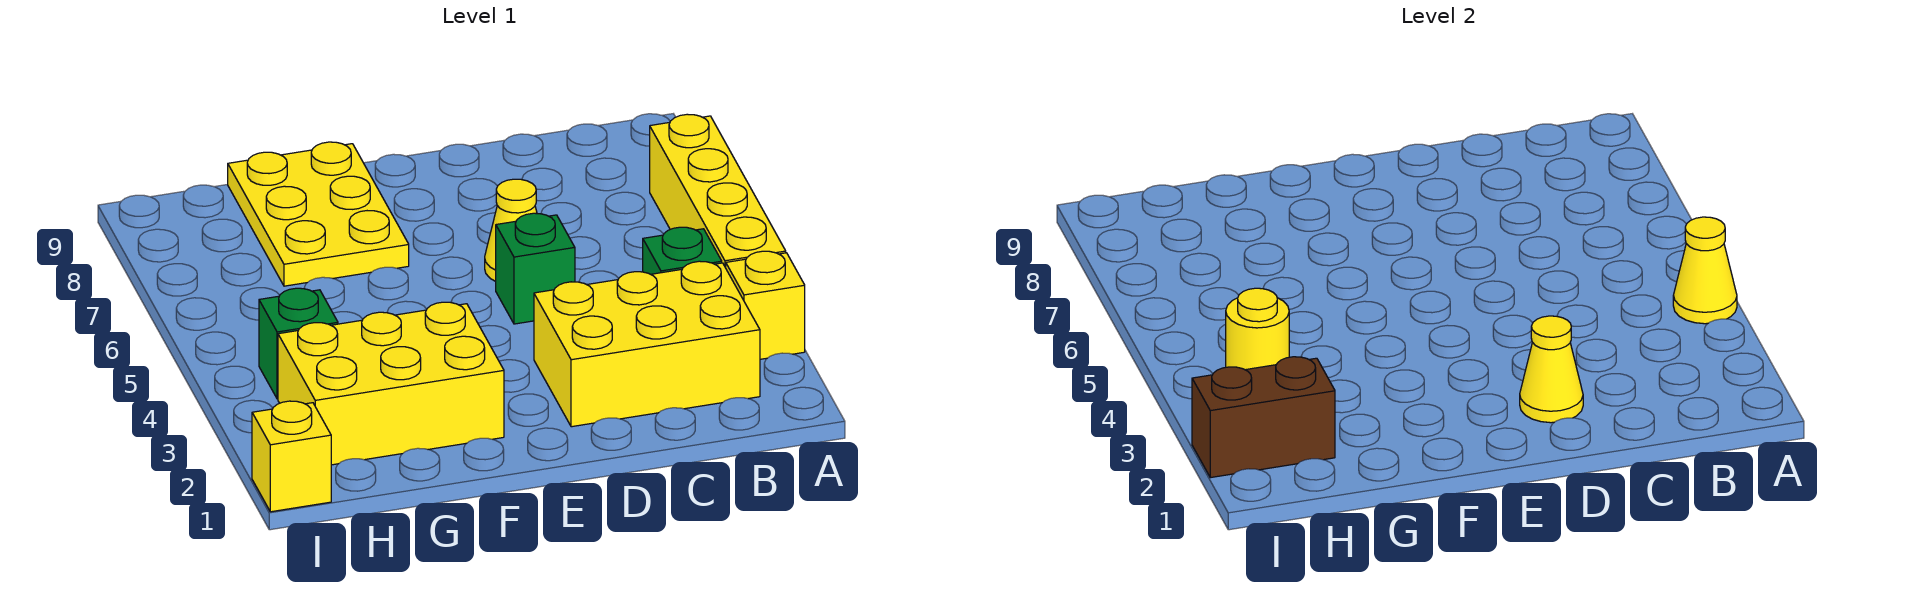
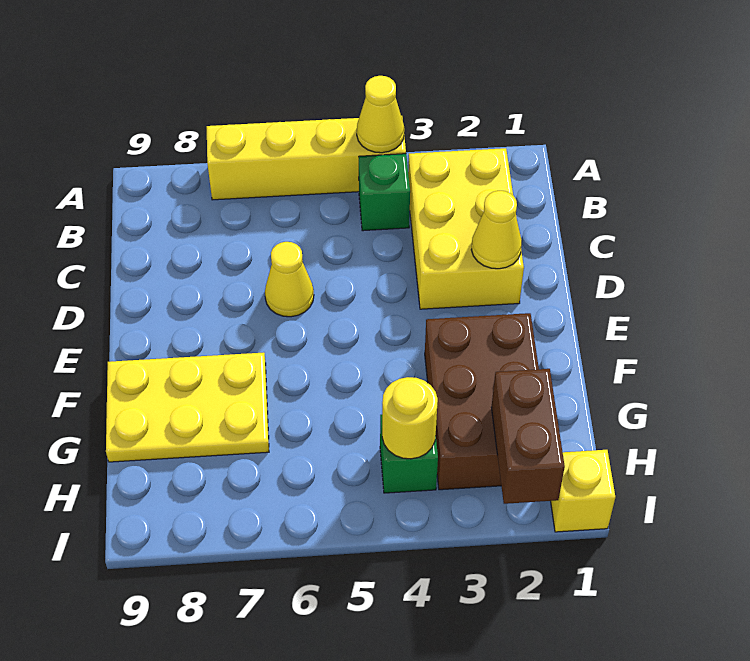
yellow brick A3 level 1 -> none
green brick D5 level 1 -> none
yellow brick F2:H3 level 1 -> brown brick F2:H3 level 1

